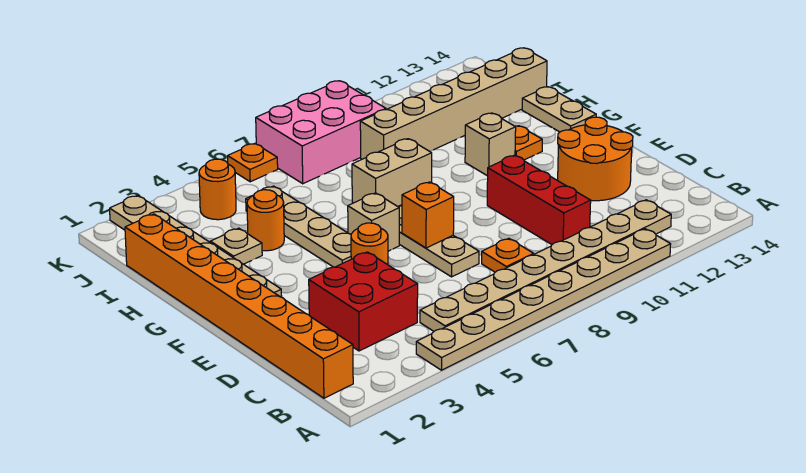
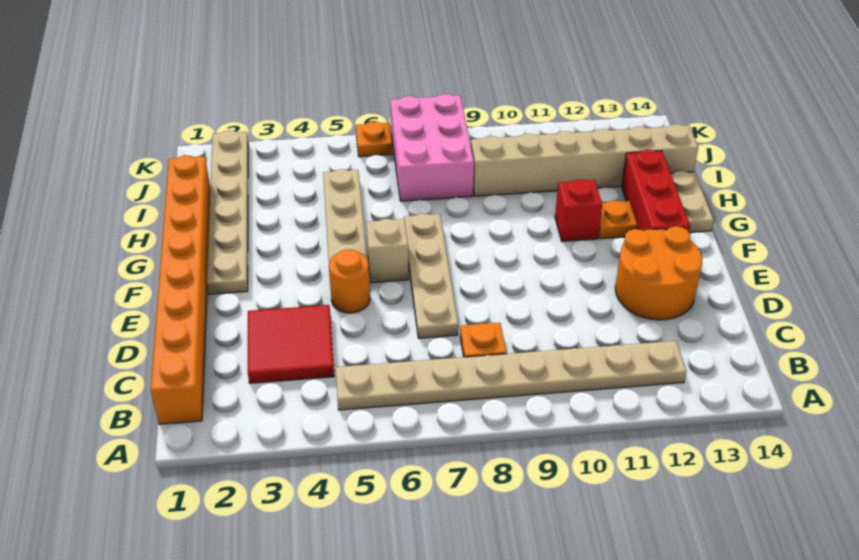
tan plate A4:A11 level 1 -> none
red brick C3:D4 level 1 -> red tile C3:D4 level 1
red brick C10:E10 level 1 -> red brick F13:H13 level 1
orange brick E7 level 2 -> none
tan brick G7:G8 level 2 -> none
tan brick G11 level 1 -> red brick G11 level 1
tan plate H3 level 1 -> none
orange round brick H4 level 1 -> none
orange round brick J4 level 1 -> none
pink brick J7:K9 level 1 -> pink brick I7:K8 level 1

